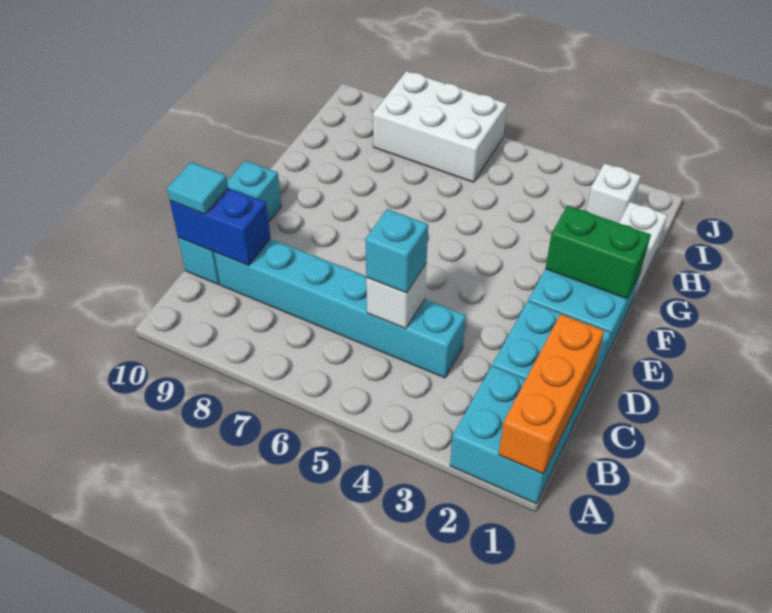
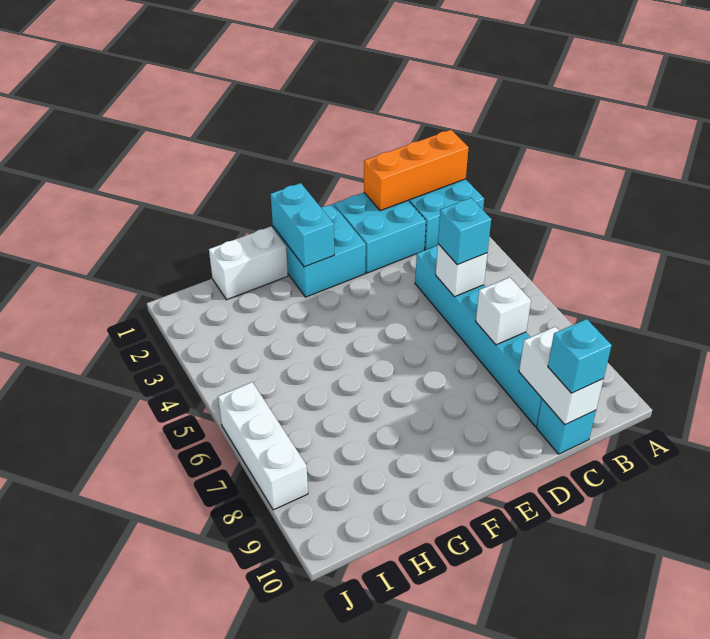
blue brick C9:C10 level 2 -> white brick C9:C10 level 2
cyan brick C10:E10 level 1 -> cyan brick C10 level 1
cyan tile C10 level 3 -> cyan brick C10 level 3
green brick F1:F2 level 2 -> cyan brick F1:F2 level 2
white brick I2 level 1 -> white brick C7 level 2
white brick I6:J8 level 1 -> white brick J6:J8 level 1

